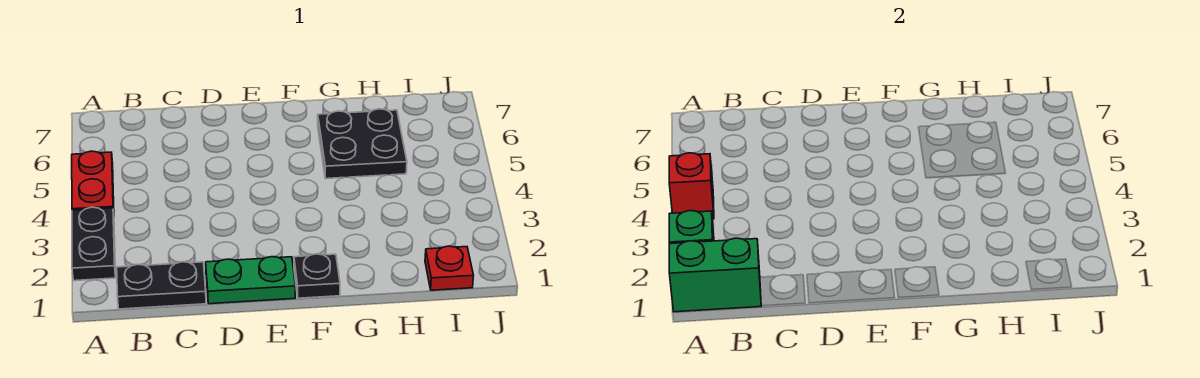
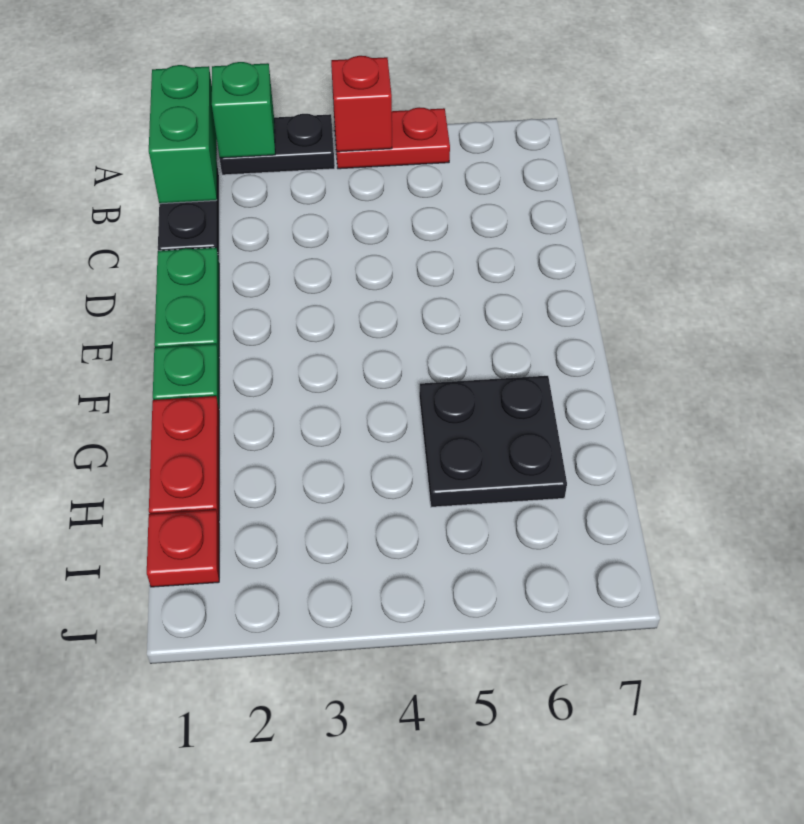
black plate F1 level 1 -> green plate F1 level 1
none -> red plate G1:H1 level 1

